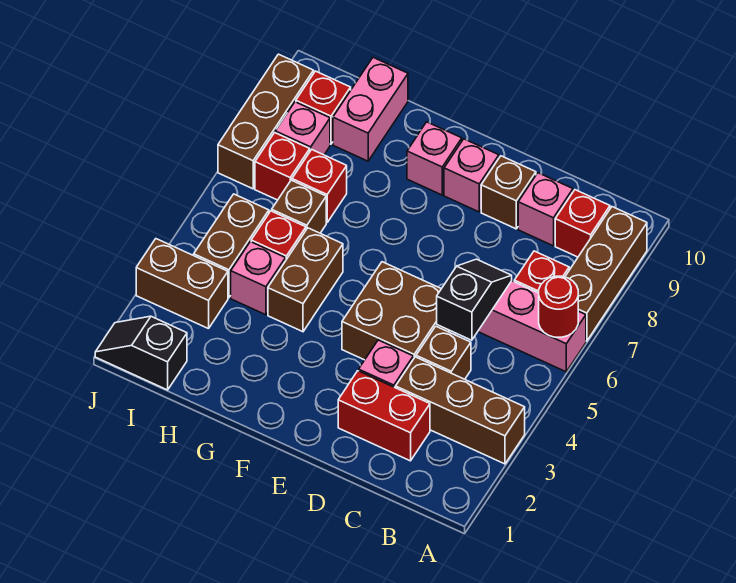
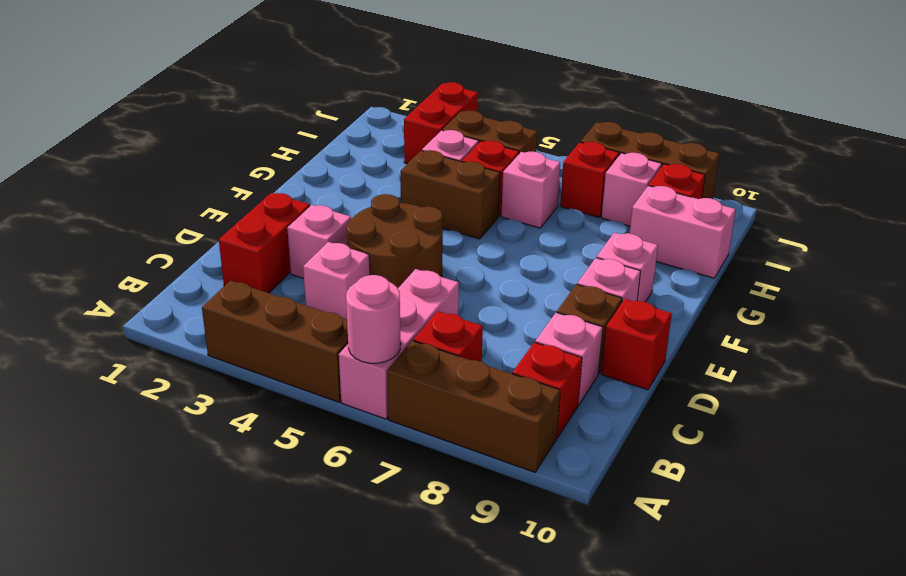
brown brick A3:C3 level 1 -> brown brick A3:A5 level 1
red round brick A6 level 2 -> pink round brick A6 level 2
brown brick C4 level 1 -> pink brick C4 level 1
black slope C5:C6 level 2 top 5 -> none
brown brick D4:E5 level 1 -> brown round brick D4:E5 level 1
brown brick H6 level 1 -> pink brick H6 level 1
red brick H7 level 1 -> red brick D10 level 1
black slope I1:J1 level 1 top I -> none
brown brick I3:J3 level 1 -> red brick I3:J3 level 1

